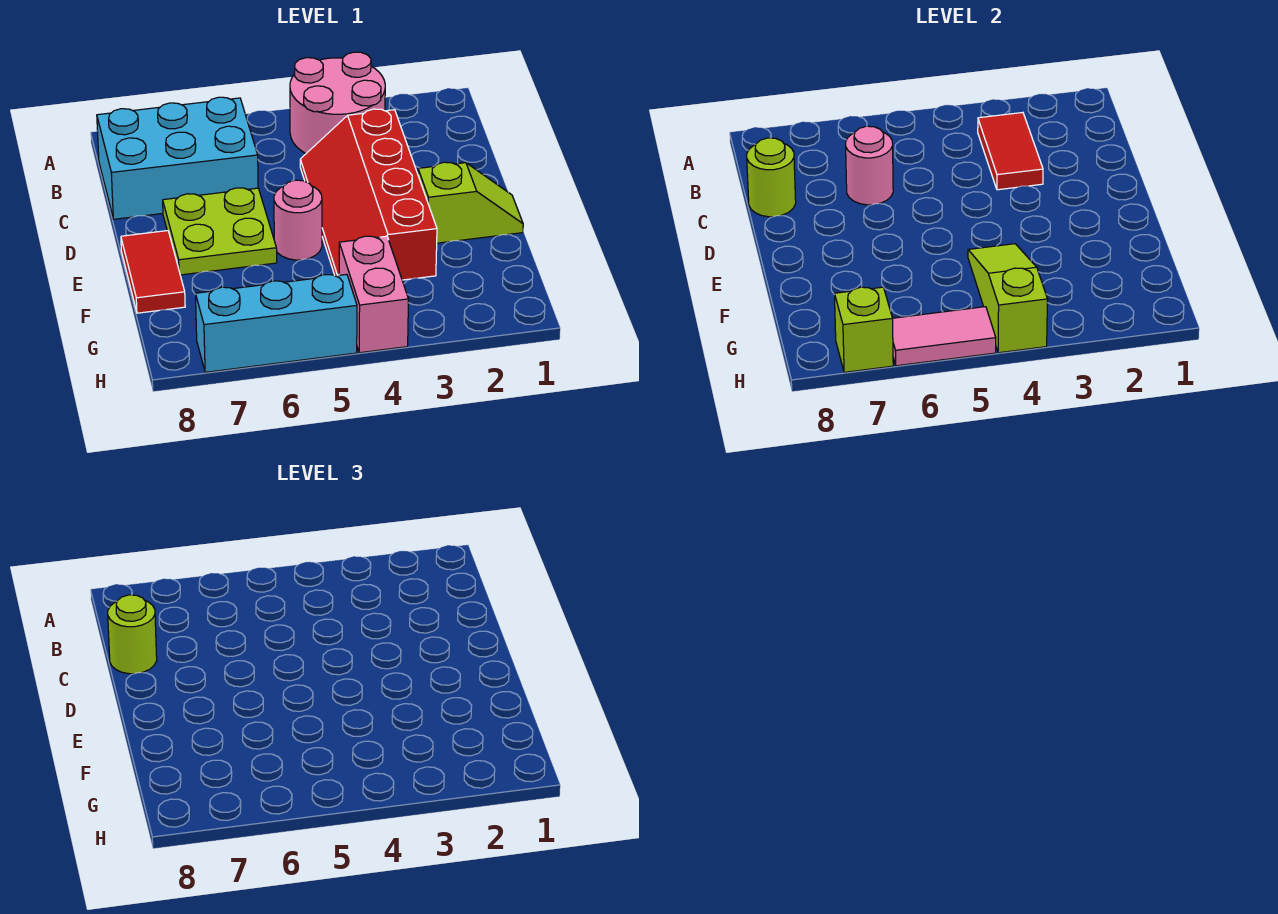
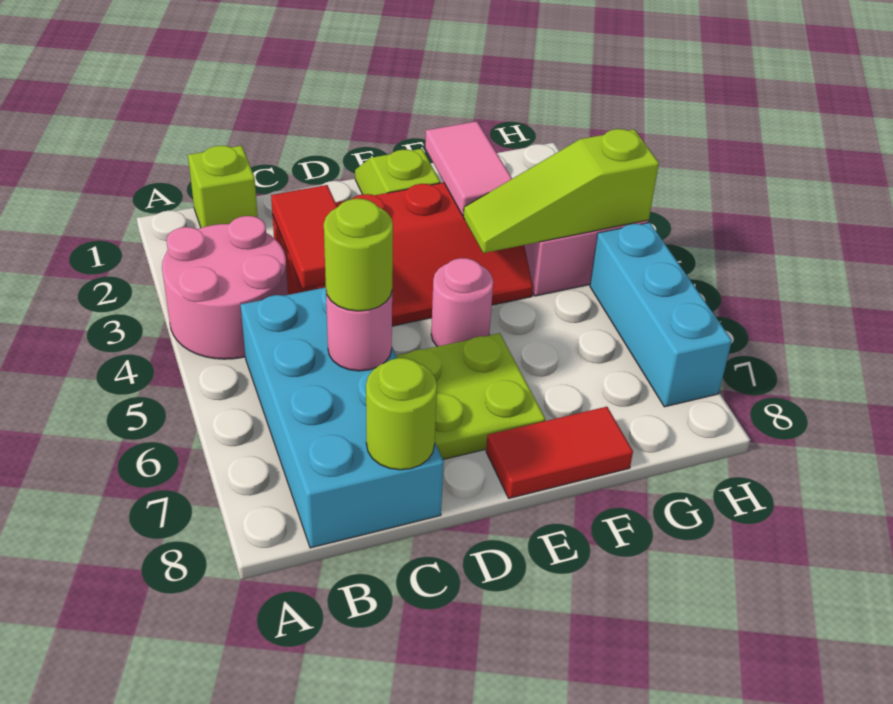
red tile B3:C3 level 2 -> red tile C3:C4 level 2
cyan brick B6:C8 level 1 -> cyan brick B5:C8 level 1
lime round brick C8 level 3 -> lime round brick C6 level 3
pink tile H5:H6 level 2 -> pink tile F2:F3 level 2
lime brick H7 level 2 -> lime brick B1 level 1

